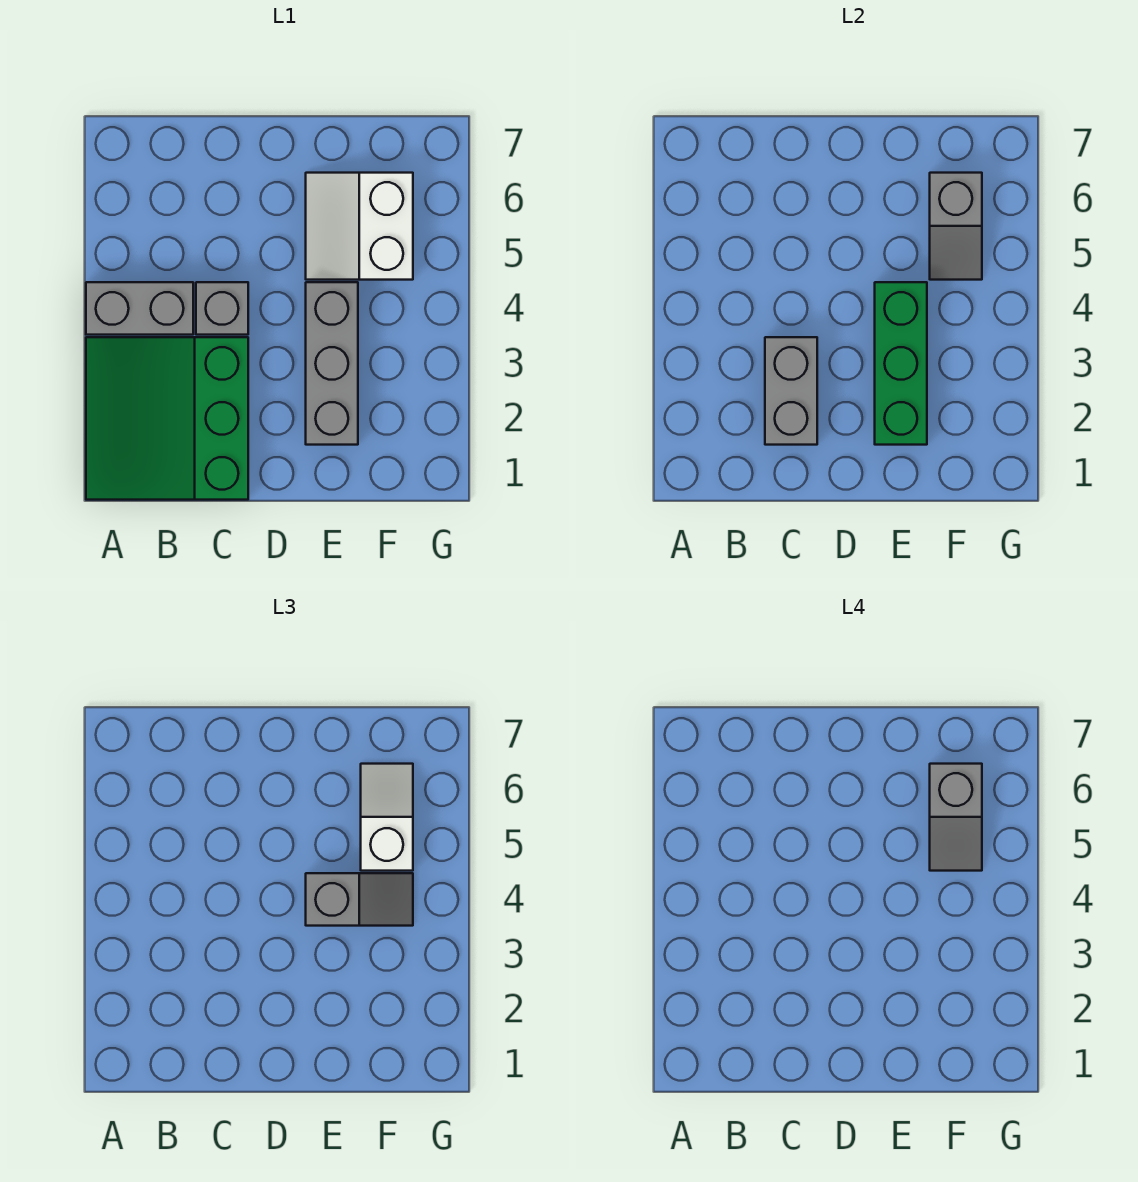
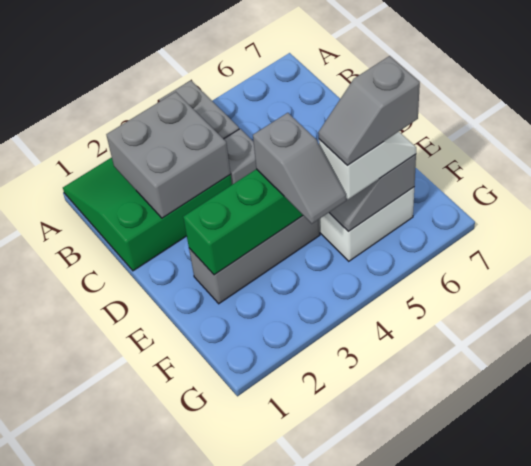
grey brick C2:C3 level 2 -> grey brick B2:C3 level 2

